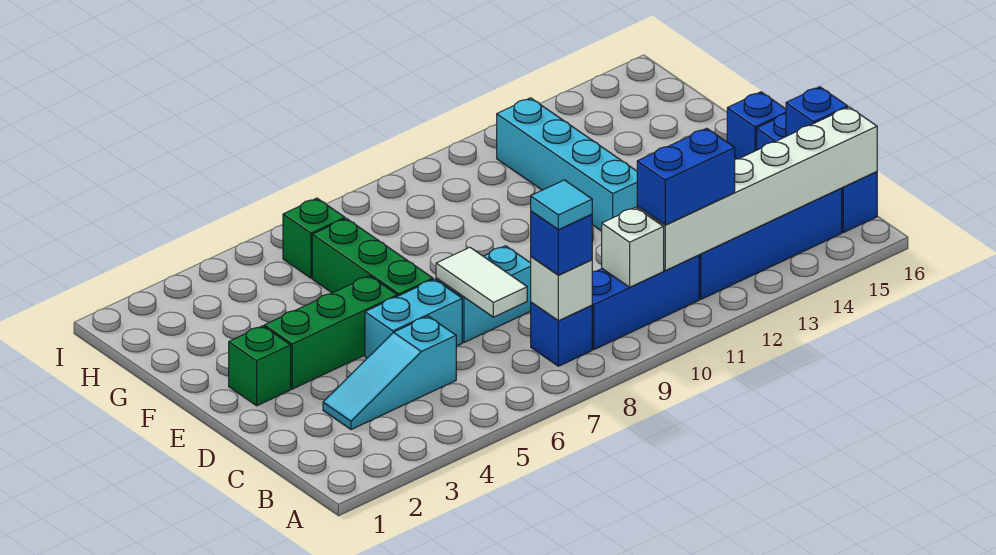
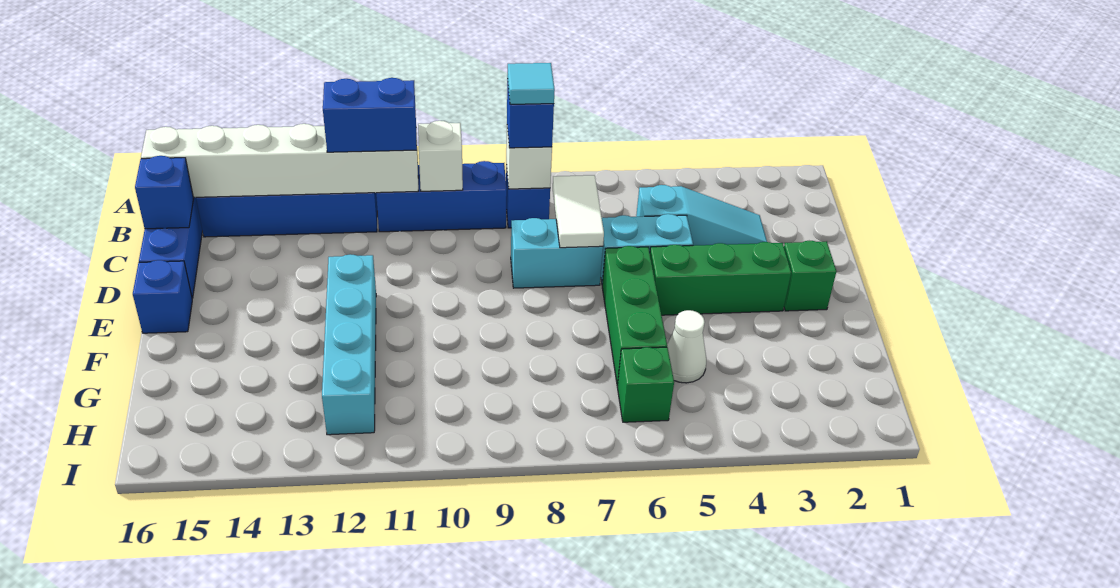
none -> white cone G5 level 1

